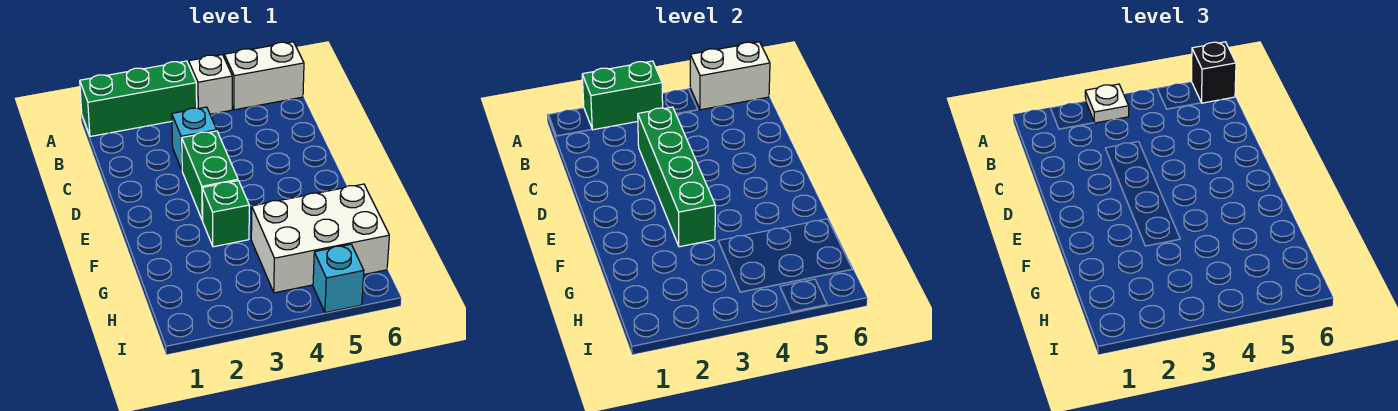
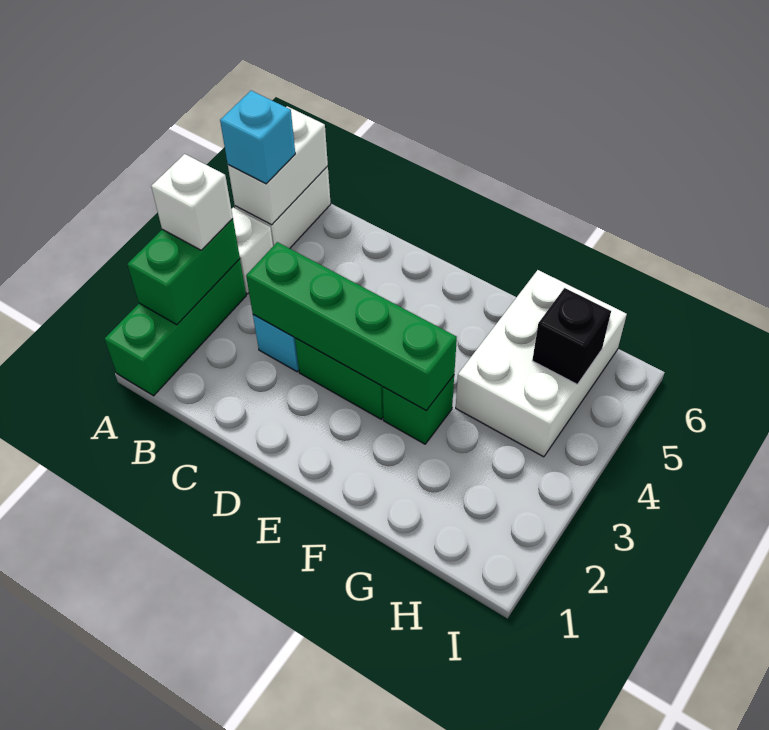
white plate A3 level 3 -> white brick A3 level 3
black brick A6 level 3 -> black brick H5 level 2
cyan brick I5 level 1 -> cyan brick A5 level 3

